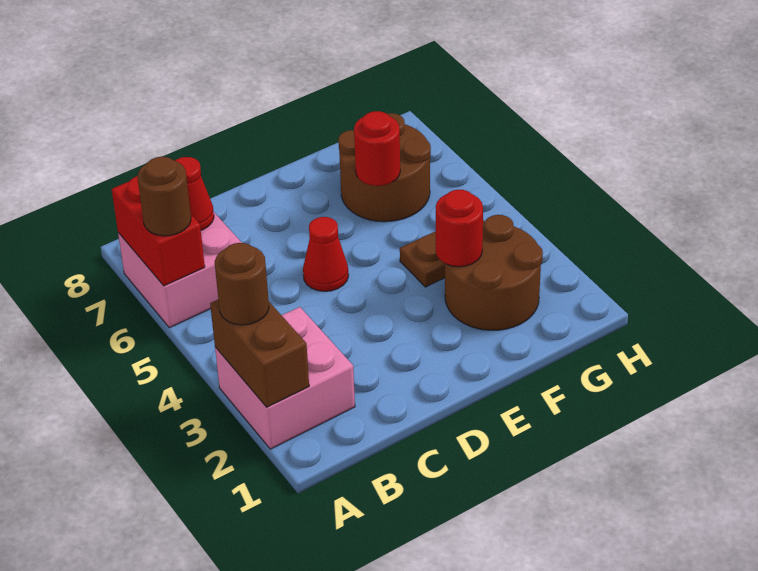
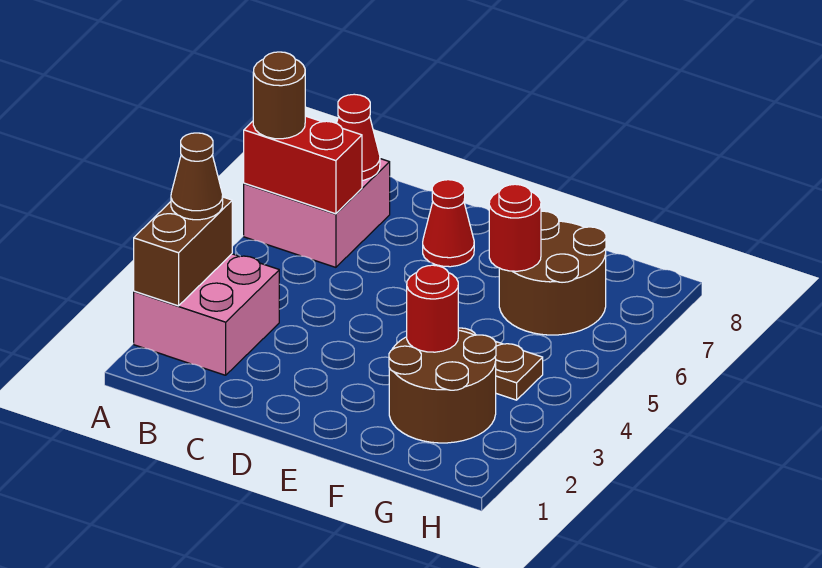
brown round brick A3 level 3 -> brown cone A3 level 3
red brick A6:A7 level 2 -> red brick A6:B6 level 2
red cone D5 level 1 -> red cone D7 level 1

